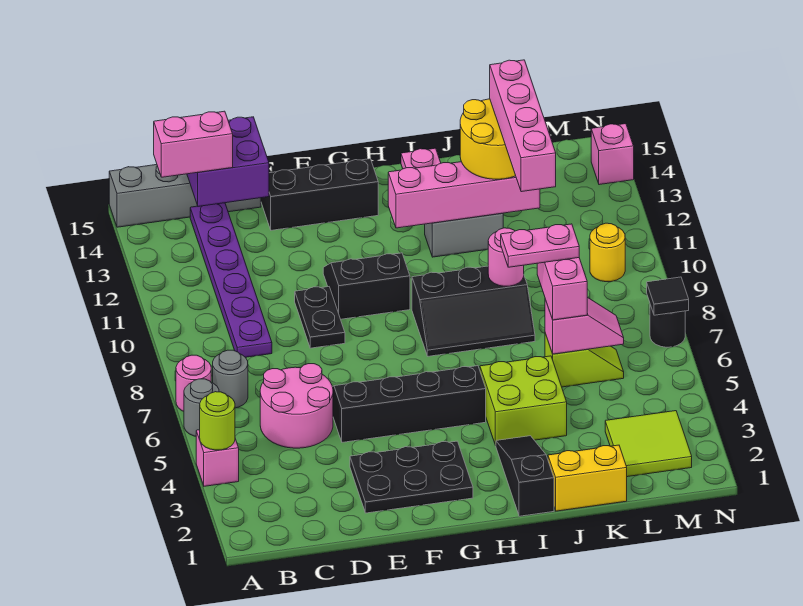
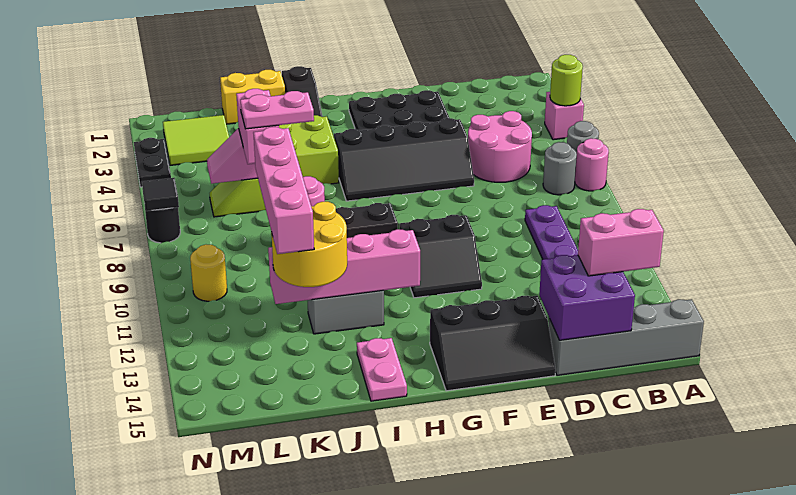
black plate E9:E10 level 1 -> black plate N3:N4 level 1
pink brick N14 level 1 -> none

